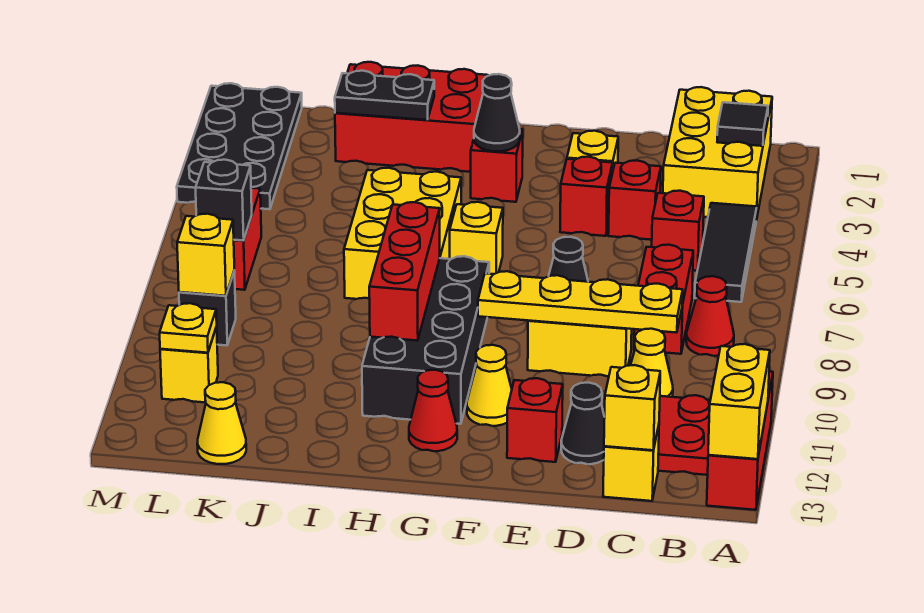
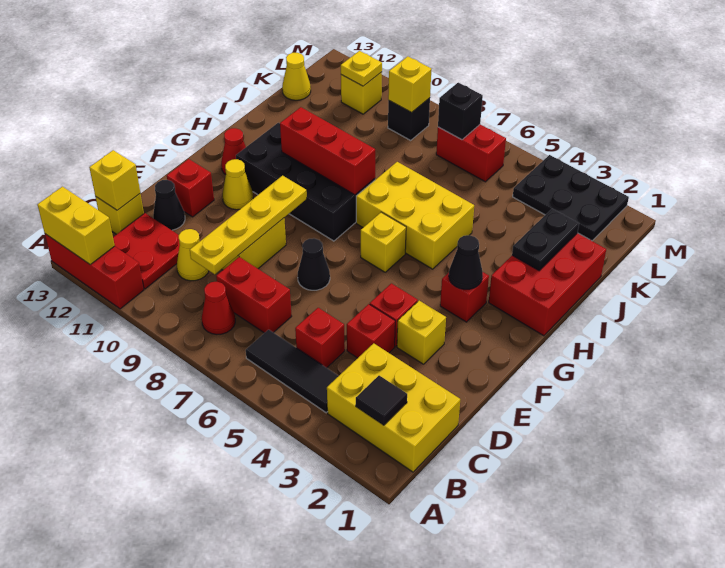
black plate L1:M4 level 1 -> black plate L2:M4 level 1

